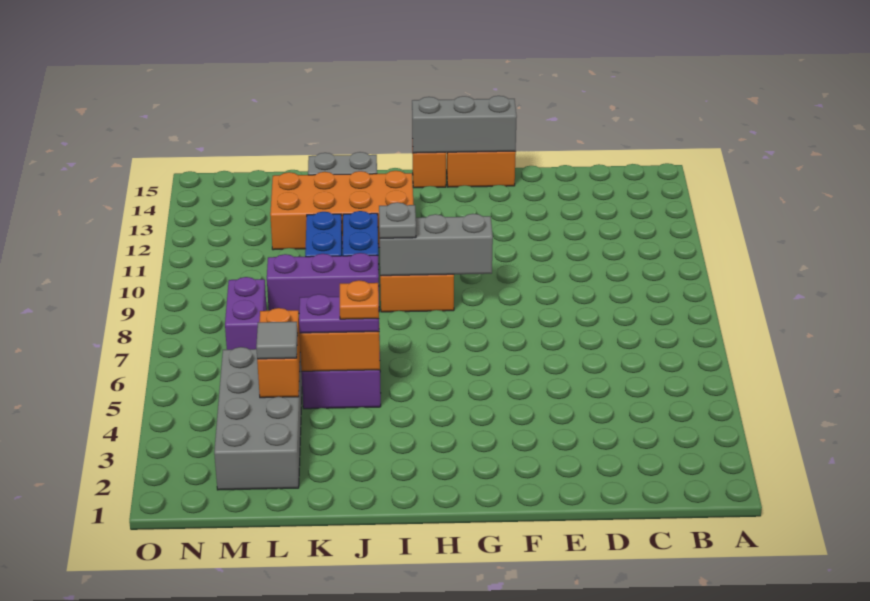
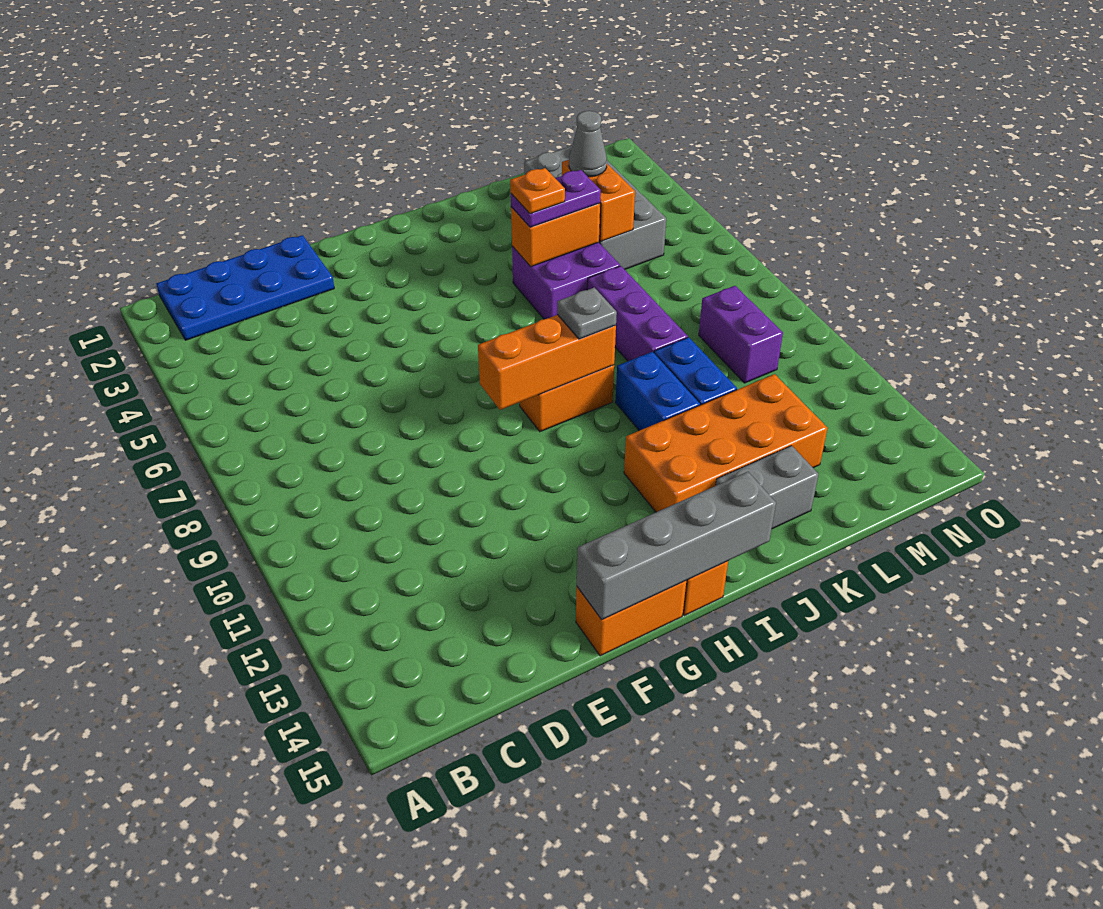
none -> blue plate B1:E2 level 1
grey brick F15:H15 level 2 -> grey brick F15:I15 level 2
grey brick G9:I9 level 2 -> orange brick G9:I9 level 2
purple brick J9:L9 level 1 -> purple brick K7:K9 level 1
grey tile L4 level 3 -> grey cone L4 level 3
purple brick M7:M8 level 1 -> purple brick M9:M10 level 1

